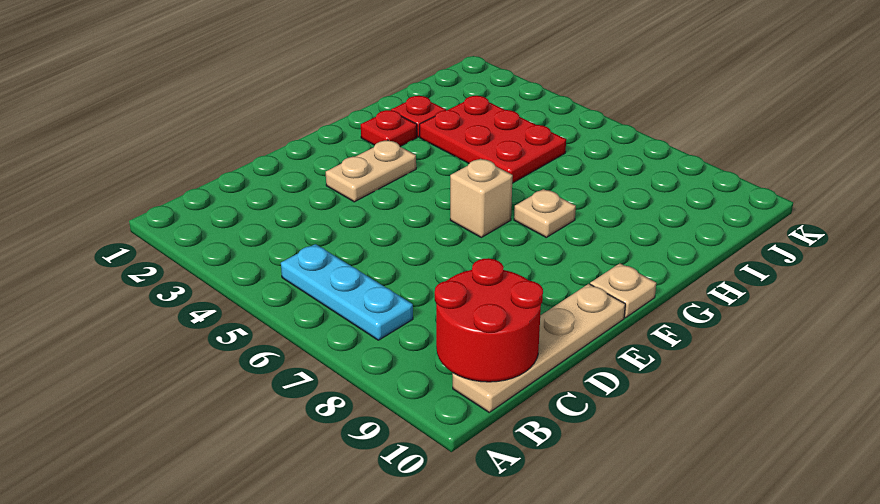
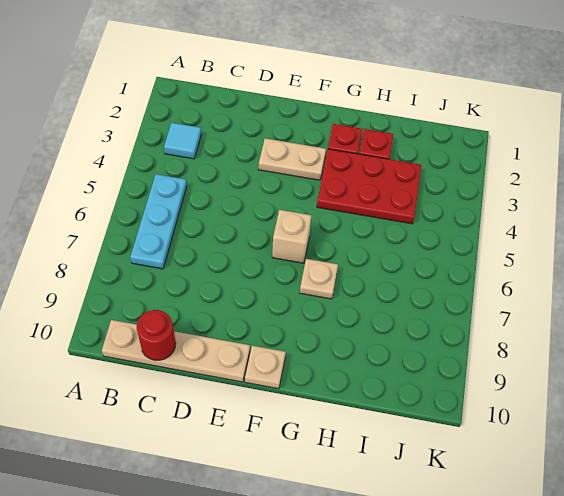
none -> cyan tile B3 level 1
red round brick B9:C10 level 2 -> red round brick C10 level 2
red plate H3:I5 level 1 -> red plate G3:I4 level 1

